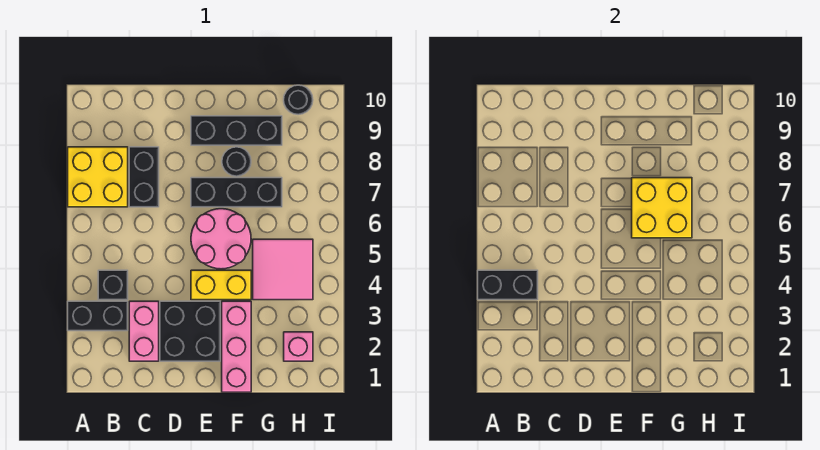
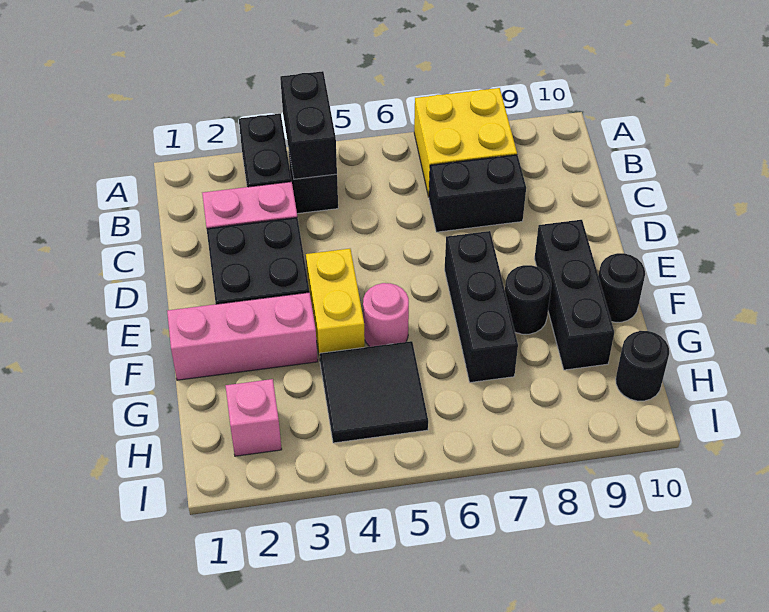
pink round brick E5:F6 level 1 -> pink round brick F5 level 1
yellow brick F6:G7 level 2 -> none
none -> black round brick F10 level 1
pink tile G4:H5 level 1 -> black tile G4:H5 level 1

